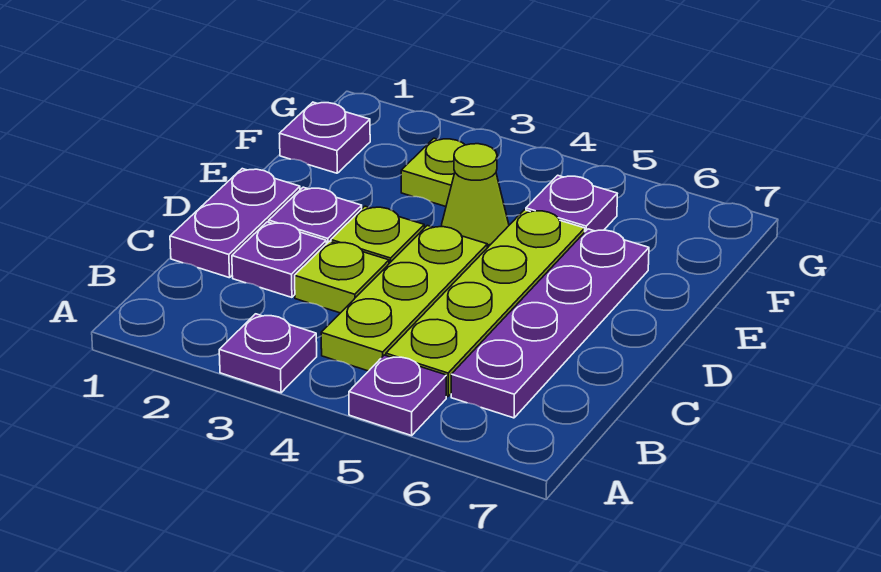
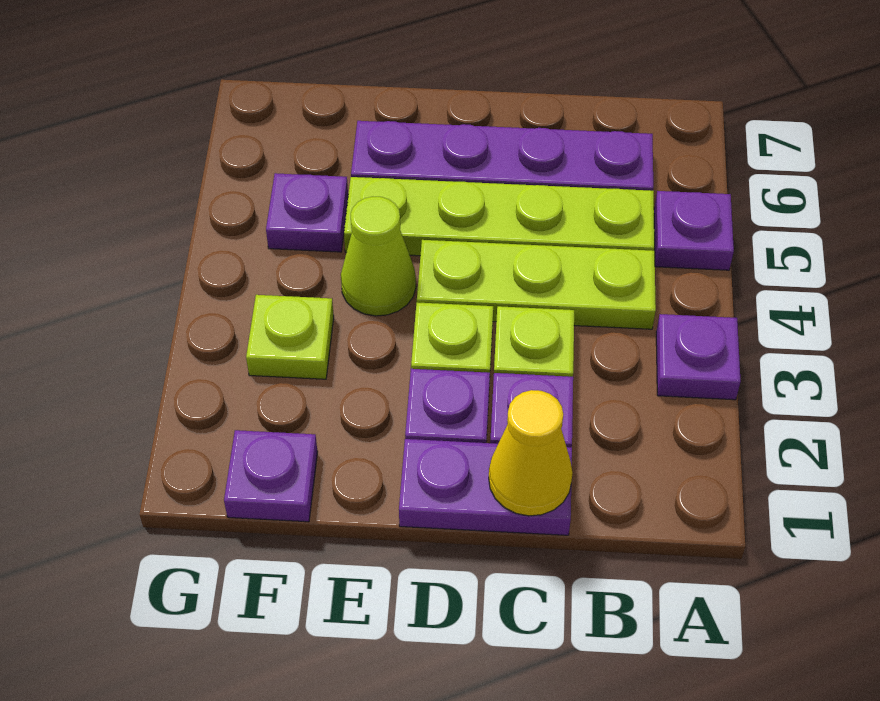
none -> yellow cone C1 level 2

